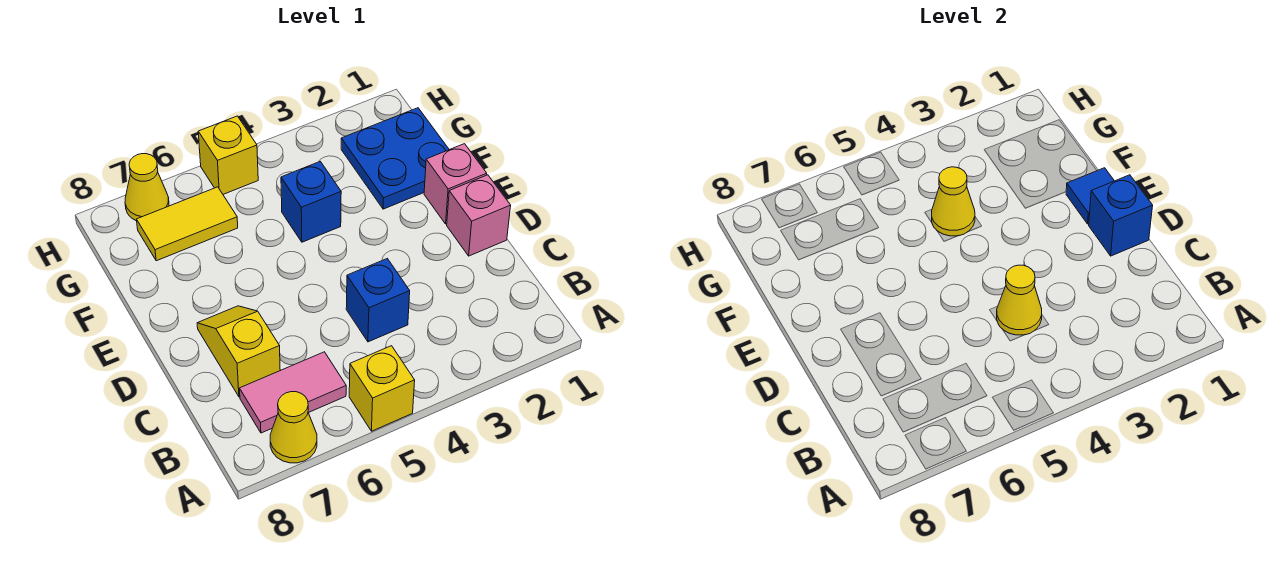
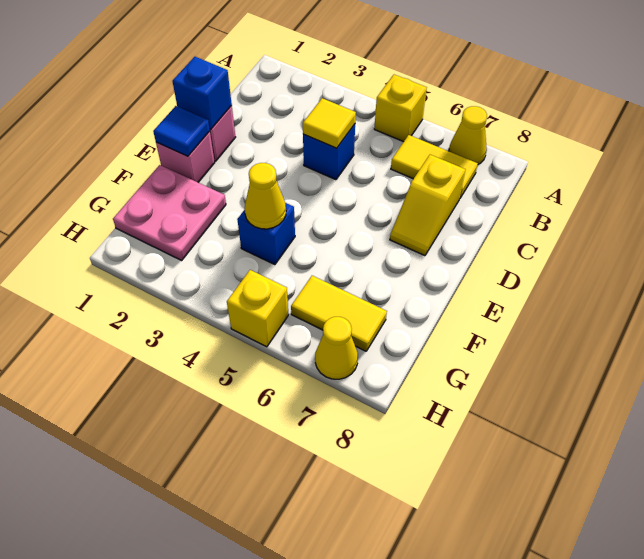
pink tile B6:B7 level 1 -> yellow tile B6:B7 level 1
yellow cone C4 level 2 -> yellow tile C4 level 2
blue plate F1:G2 level 1 -> pink plate F1:G2 level 1

